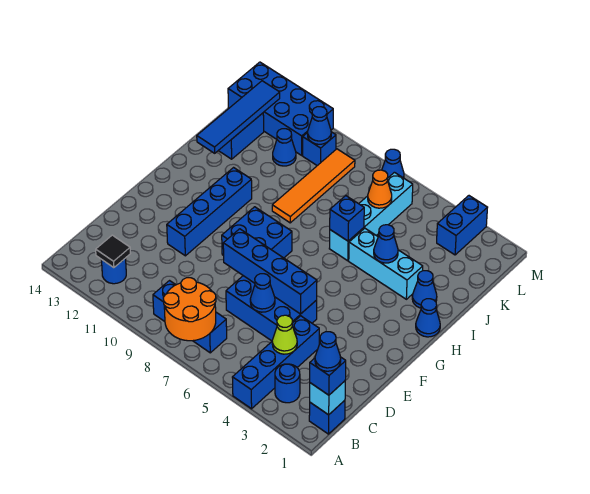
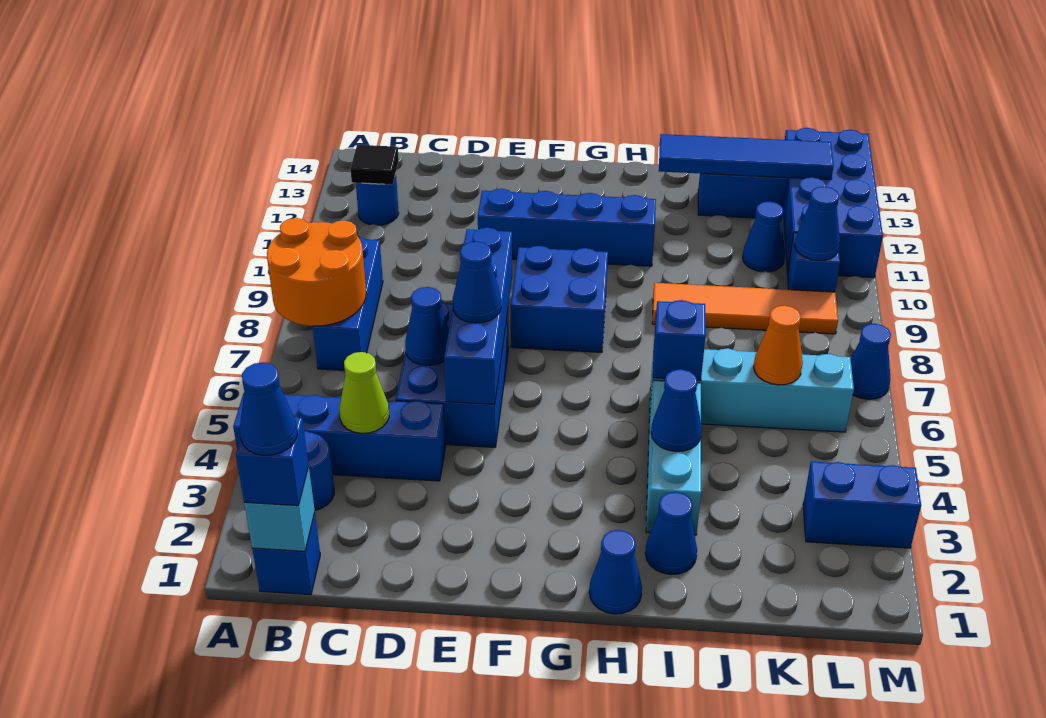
none -> blue cone E6 level 3

